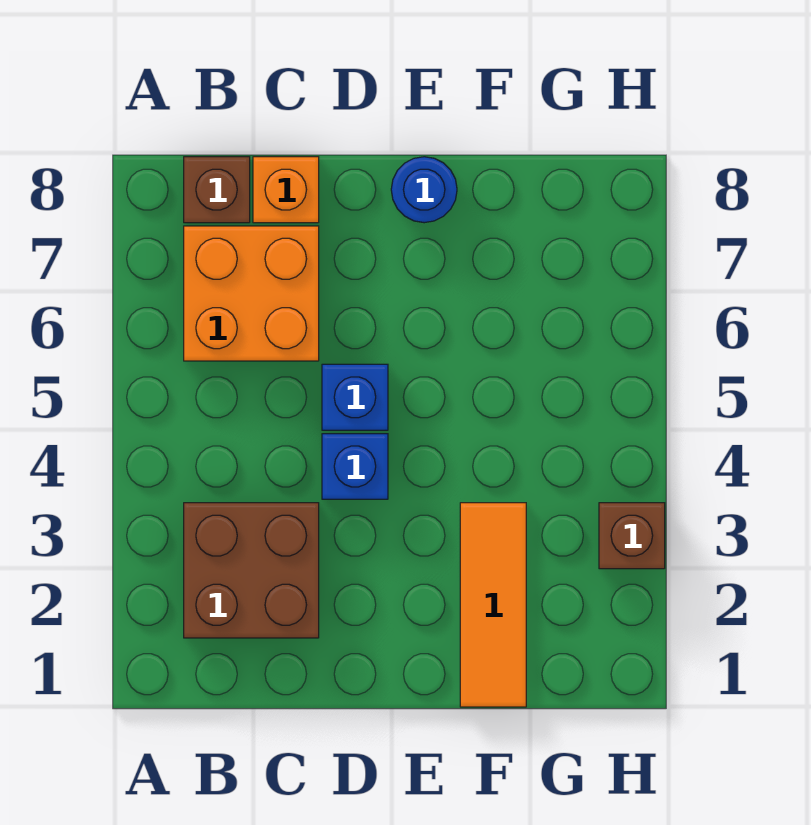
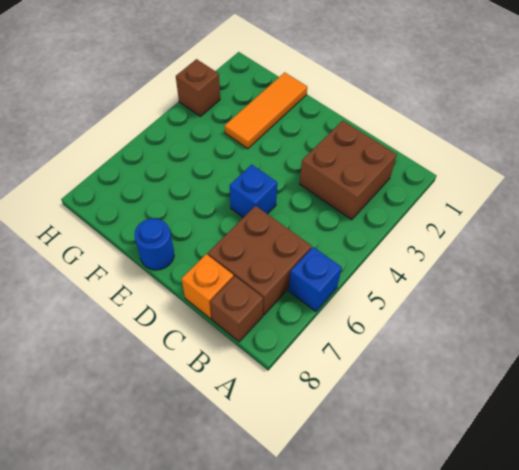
orange brick B6:C7 level 1 -> brown brick B6:C7 level 1
blue brick D4 level 1 -> blue brick A6 level 1

